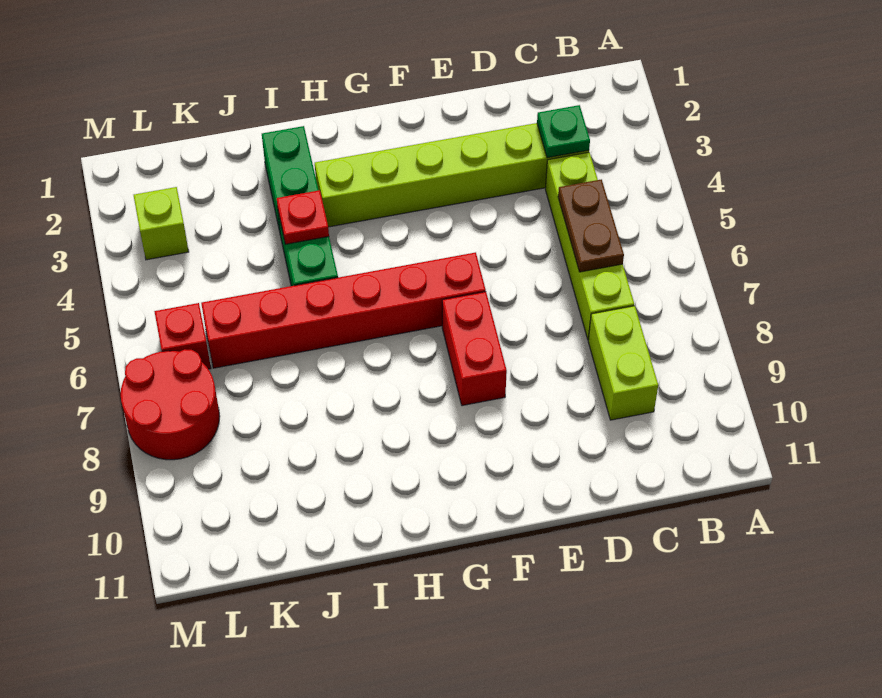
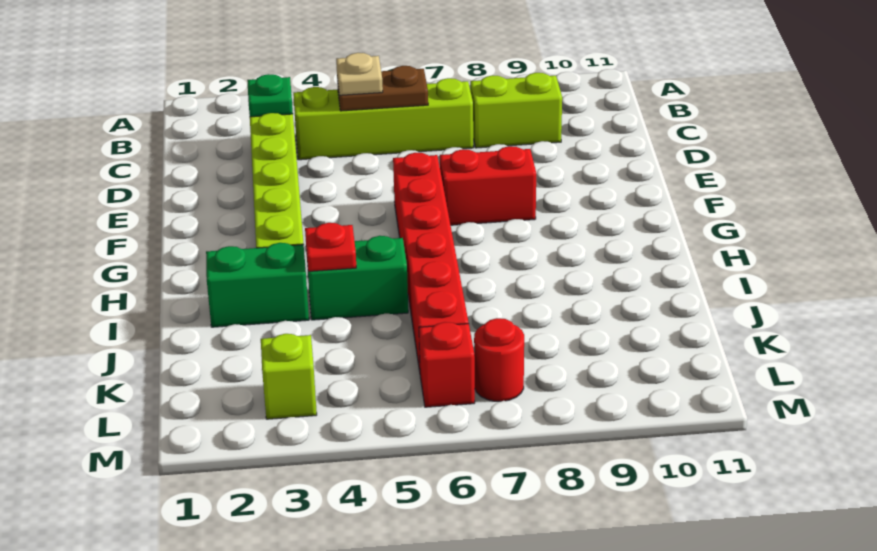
none -> tan plate C5 level 3
red round brick L7:M8 level 1 -> red round brick L7 level 1

